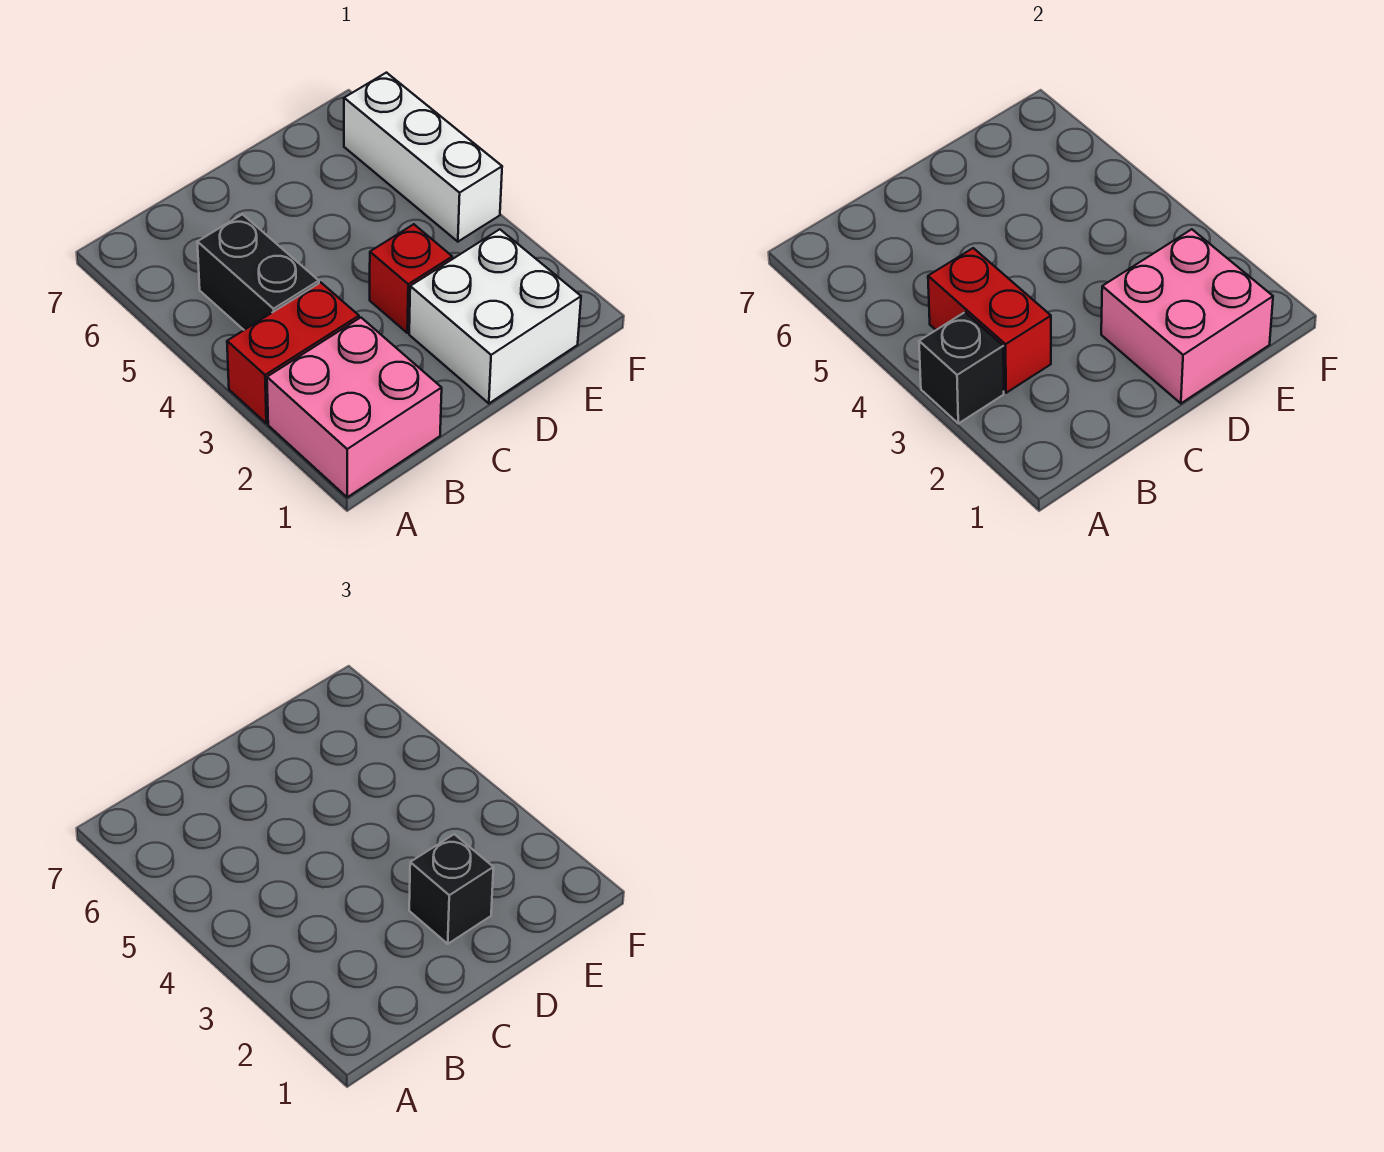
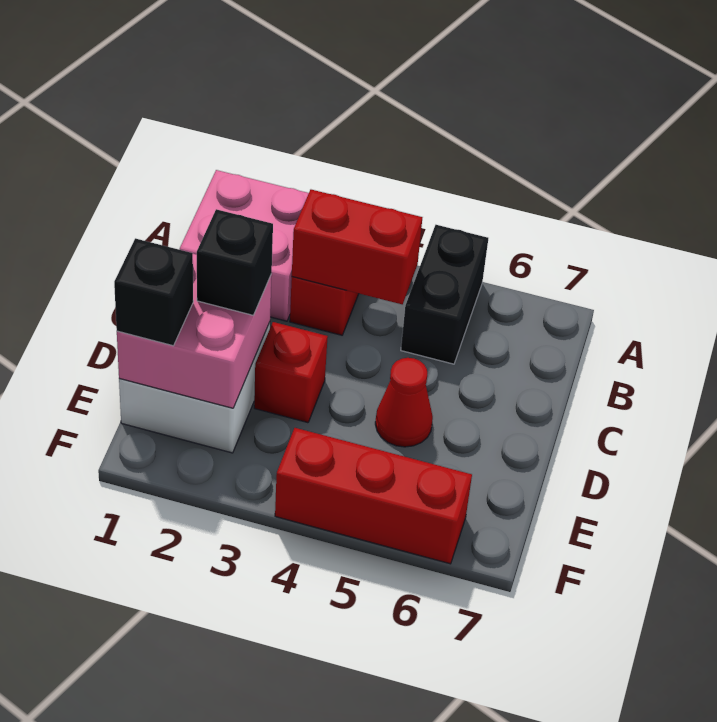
black brick A3 level 2 -> black brick E1 level 3
black brick B4:B5 level 1 -> black brick A5:B5 level 1
none -> red cone D5 level 1
white brick F4:F6 level 1 -> red brick F4:F6 level 1

